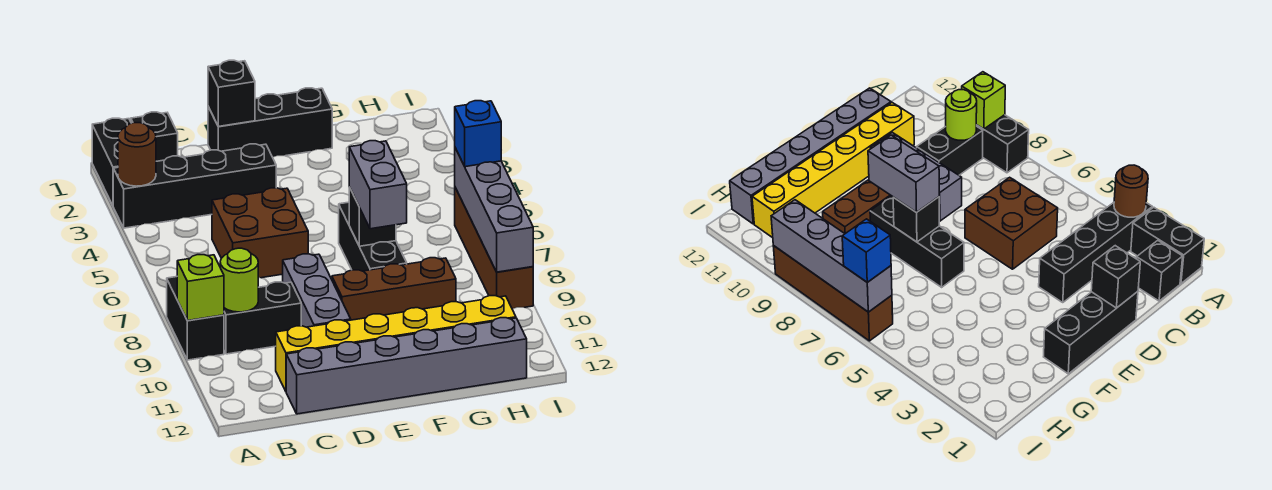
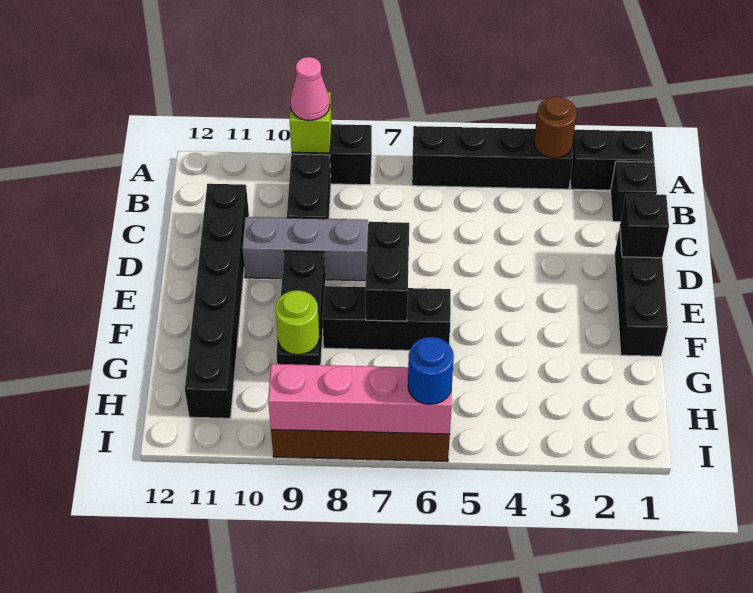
black brick A3:D3 level 1 -> black brick A3:A6 level 1
none -> pink cone A9 level 3
lime round brick B9 level 2 -> lime round brick G9 level 2
brown brick C5:D6 level 1 -> none
yellow brick C11:H11 level 1 -> black brick C11:H11 level 1
grey brick C12:H12 level 1 -> none
brown brick E9:G9 level 1 -> black brick E9:G9 level 1
black brick F7 level 2 -> black brick E7:F7 level 2
grey brick F7:F8 level 3 -> none
grey brick I6:I9 level 2 -> pink brick I6:I9 level 2
blue brick I6 level 3 -> blue round brick I6 level 3

